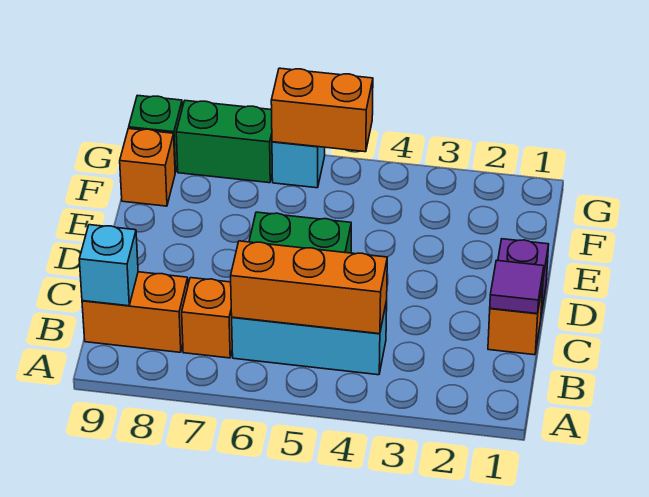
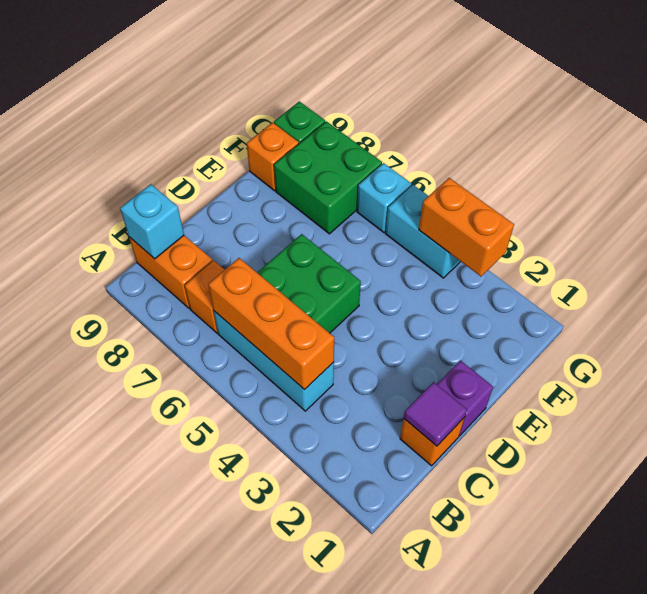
none -> cyan brick G4:G5 level 1
orange brick G5:G6 level 2 -> orange brick G3:G4 level 2
green brick G7:G8 level 1 -> green brick F7:G8 level 1

